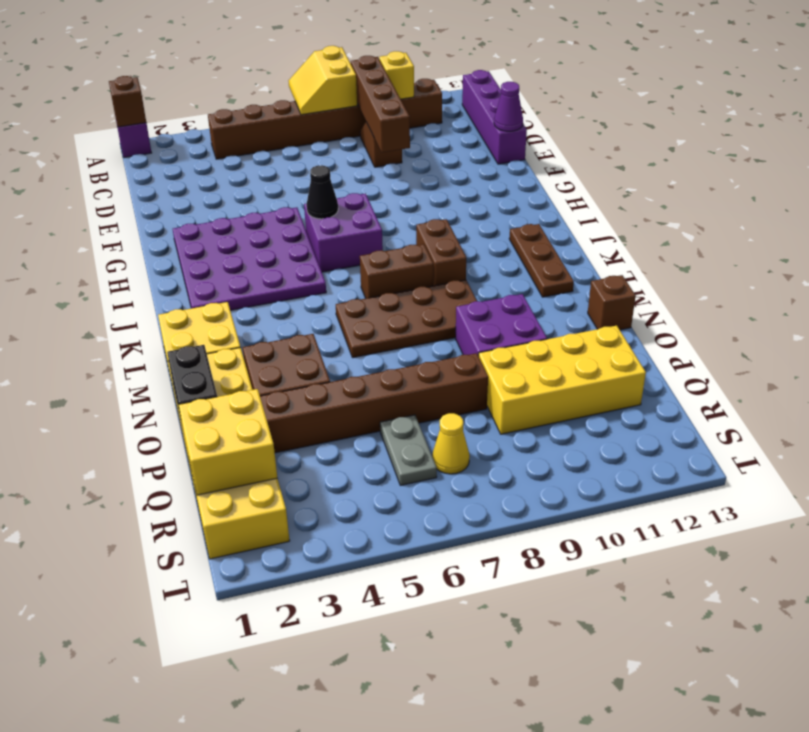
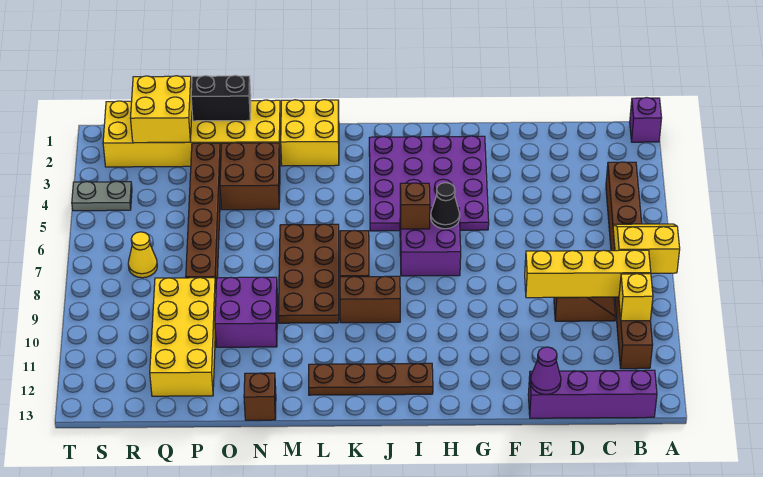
brown brick A1 level 2 -> brown brick I6 level 2
brown brick B9:E9 level 2 -> yellow brick B9:E9 level 2
brown plate J12:L12 level 1 -> brown plate I12:L12 level 1
grey plate Q6:R6 level 1 -> grey plate S4:T4 level 1

